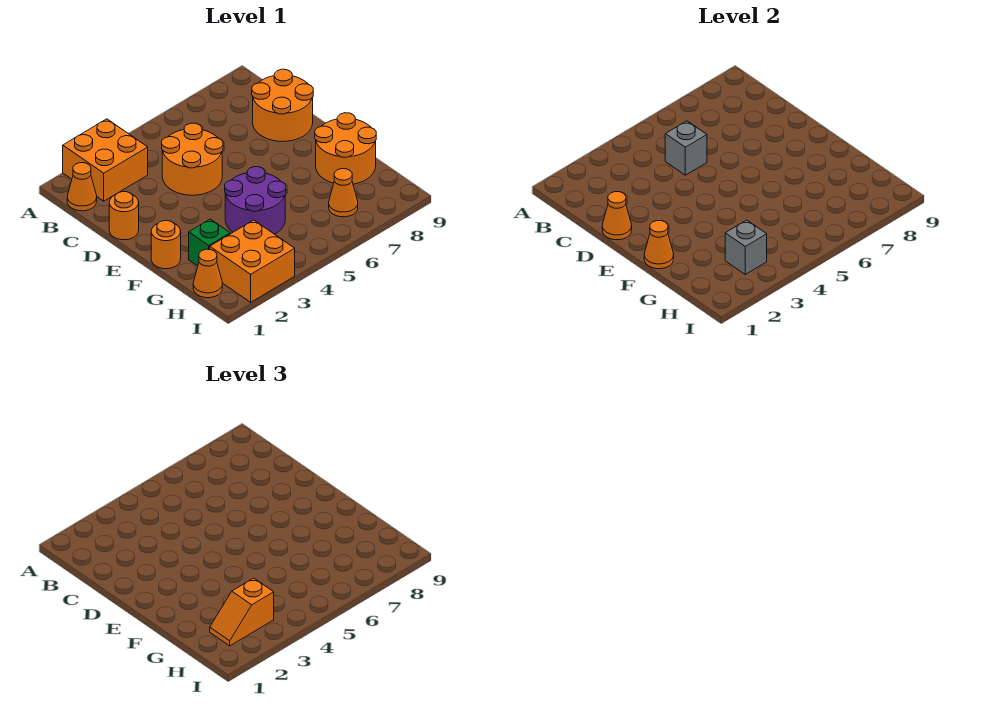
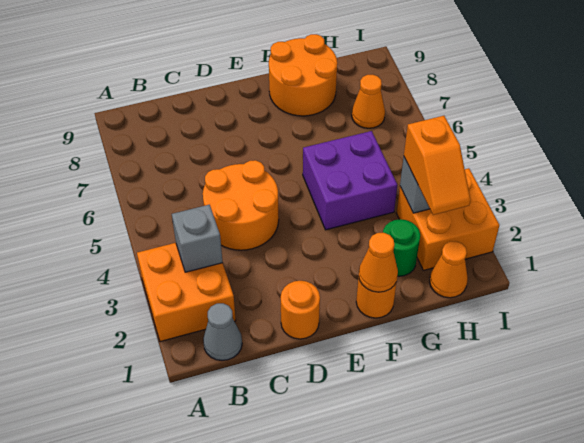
orange cone B1 level 1 -> grey cone B1 level 1
grey brick C5 level 2 -> grey brick B3 level 2
orange round brick C8:D9 level 1 -> none
orange cone D1 level 2 -> none
purple round brick F4:G5 level 1 -> purple brick F4:G5 level 1
green brick G2 level 1 -> green round brick G2 level 1

